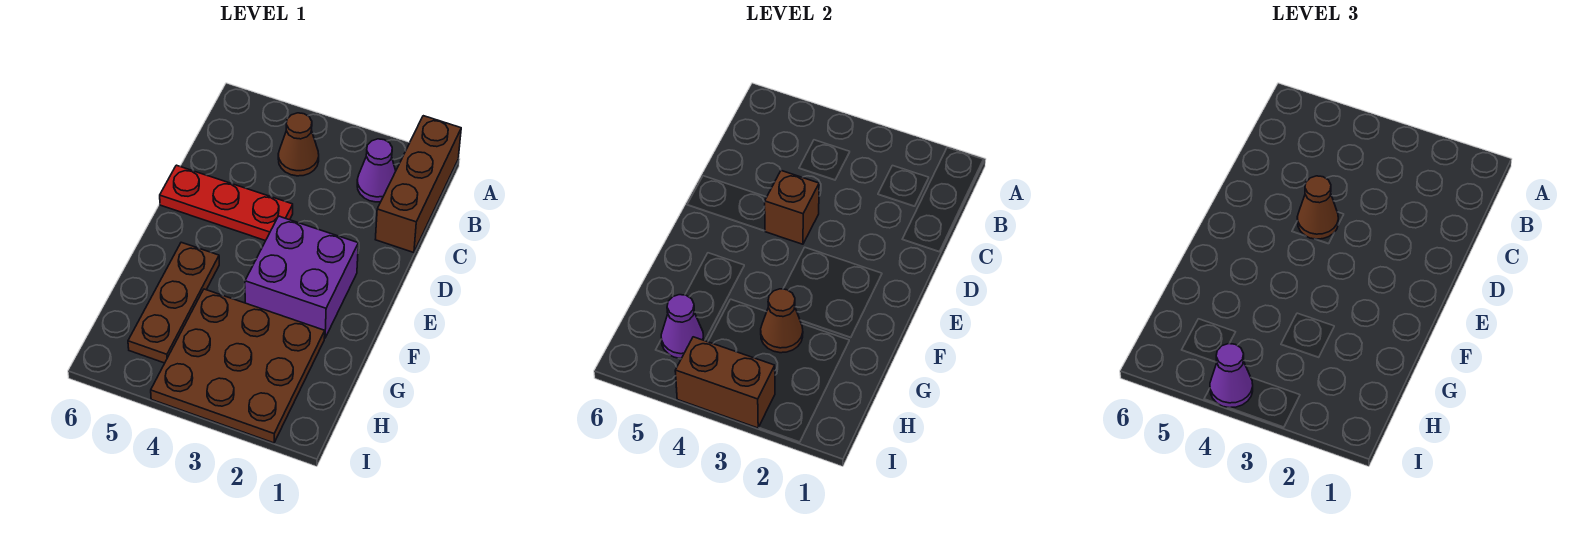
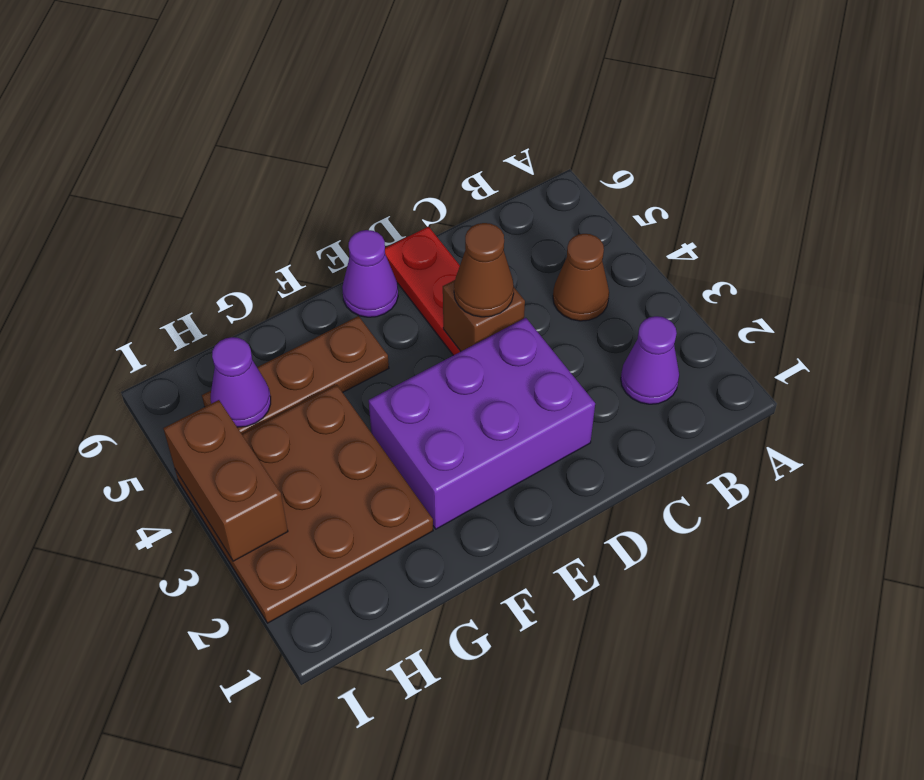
brown brick A1:C1 level 1 -> none
purple brick E2:F3 level 1 -> purple brick D2:F3 level 1
brown cone G3 level 2 -> none
purple cone I4 level 3 -> purple cone E6 level 1

